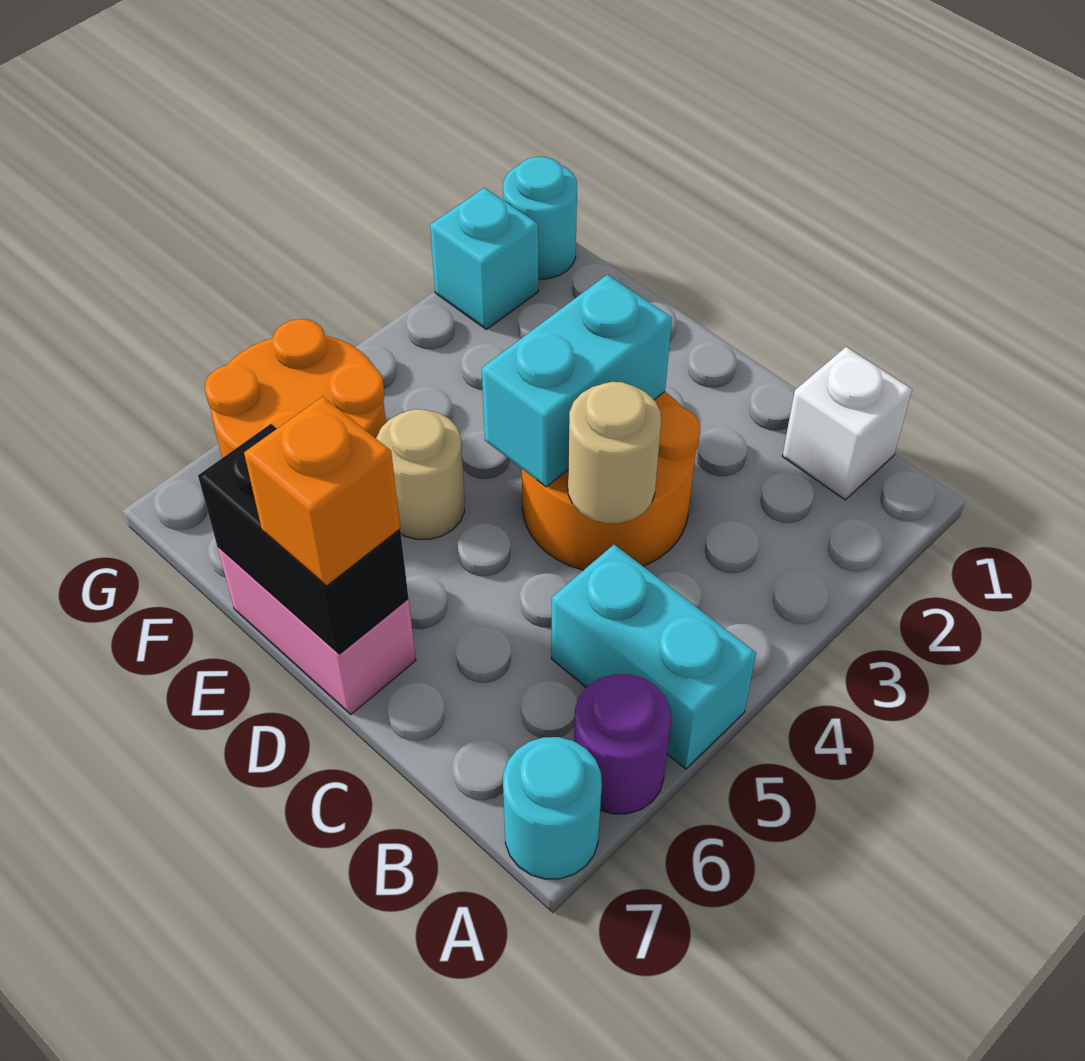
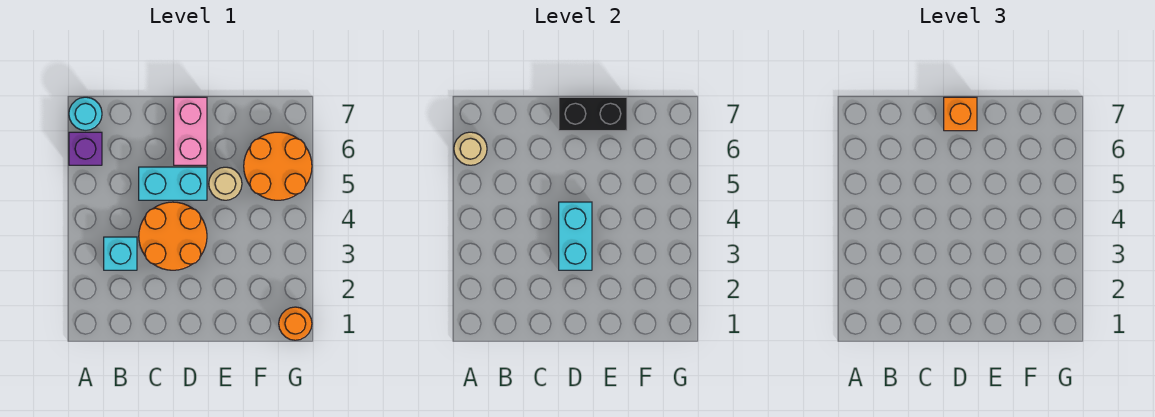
cyan brick A5:B5 level 1 -> cyan brick C5:D5 level 1
purple round brick A6 level 1 -> purple brick A6 level 1
white brick B1 level 1 -> none
tan round brick C4 level 2 -> tan round brick A6 level 2
pink brick D7:E7 level 1 -> pink brick D6:D7 level 1
cyan round brick G1 level 1 -> orange round brick G1 level 1
cyan brick G2 level 1 -> cyan brick B3 level 1

